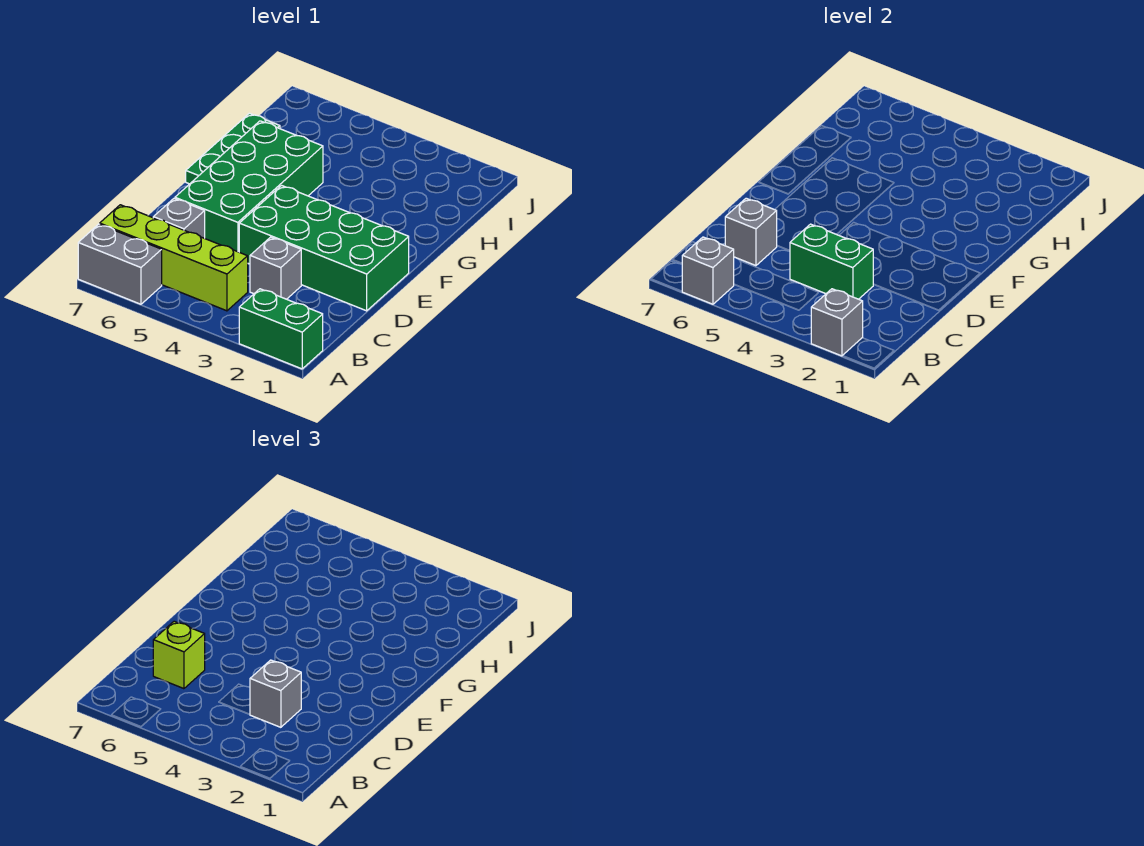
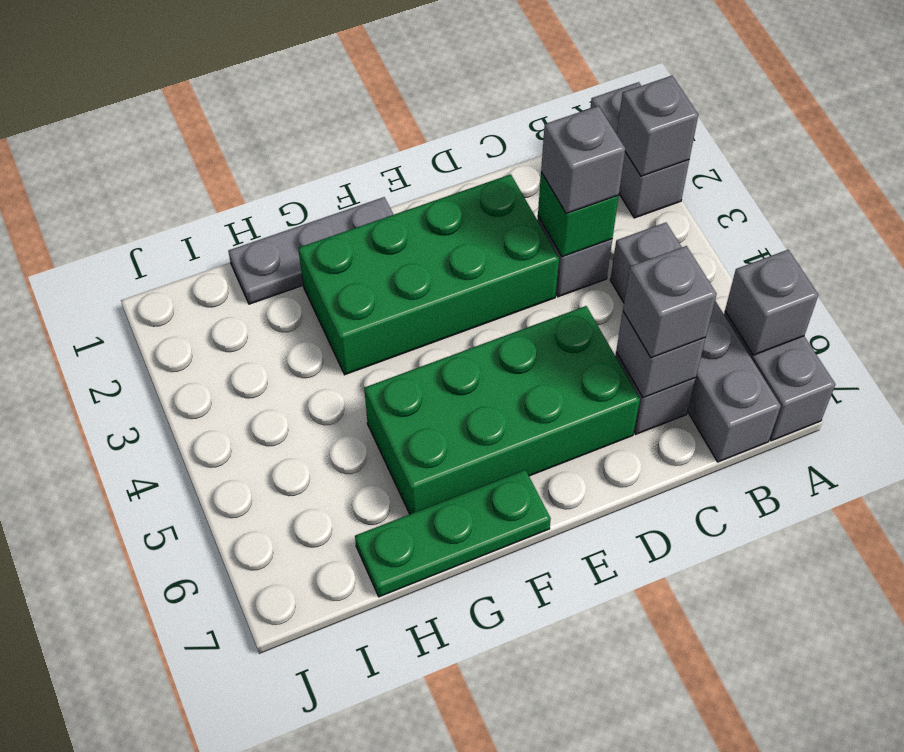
green brick A1:A2 level 1 -> grey brick A1:A2 level 1
lime brick B4:B7 level 1 -> grey brick B4:B7 level 1
green brick C3:C4 level 2 -> green brick C3 level 2
lime brick C6 level 3 -> grey brick C6 level 3
green brick D1:E4 level 1 -> green brick D2:G3 level 1
none -> grey plate F1:H1 level 1

